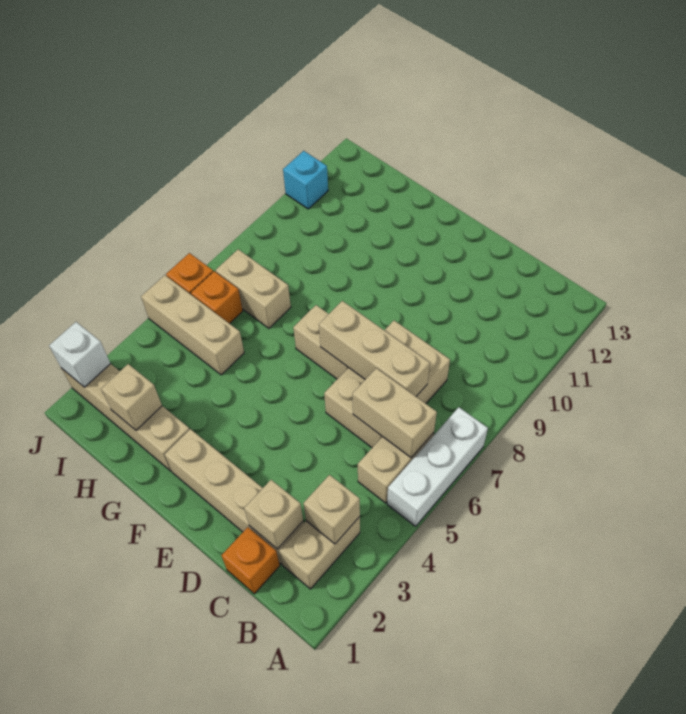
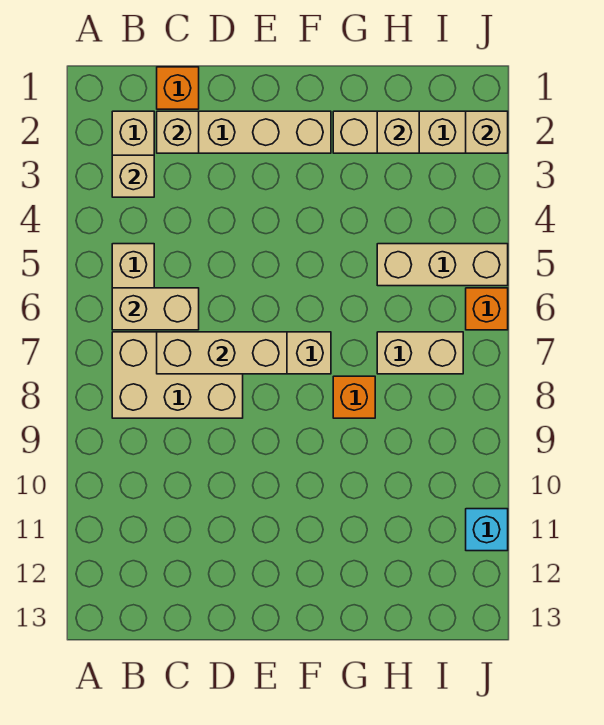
white brick A5:A7 level 1 -> none
tan brick C6:D8 level 1 -> tan brick B7:D8 level 1
orange brick I6 level 1 -> orange brick G8 level 1
white brick J2 level 2 -> tan brick J2 level 2

